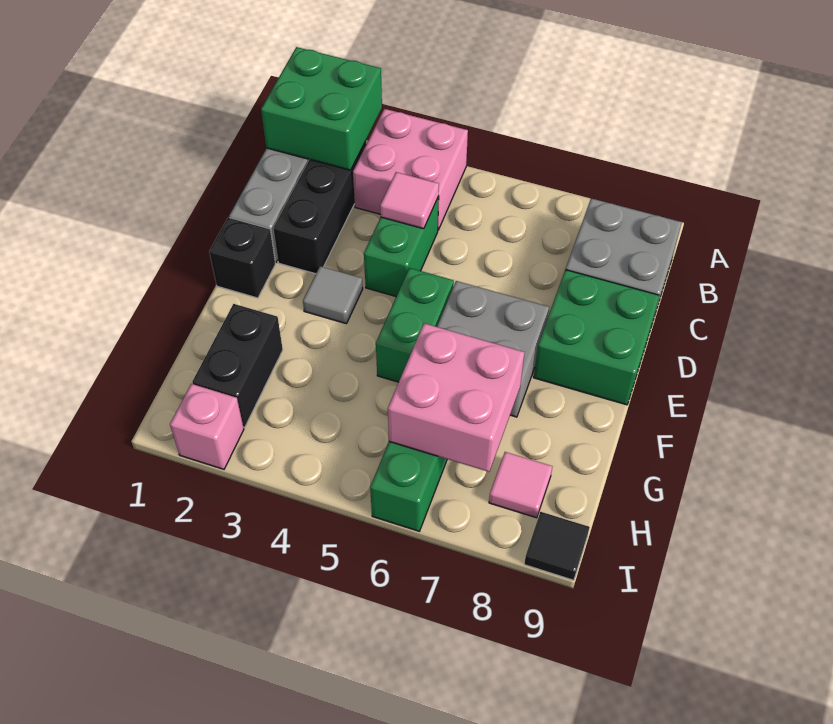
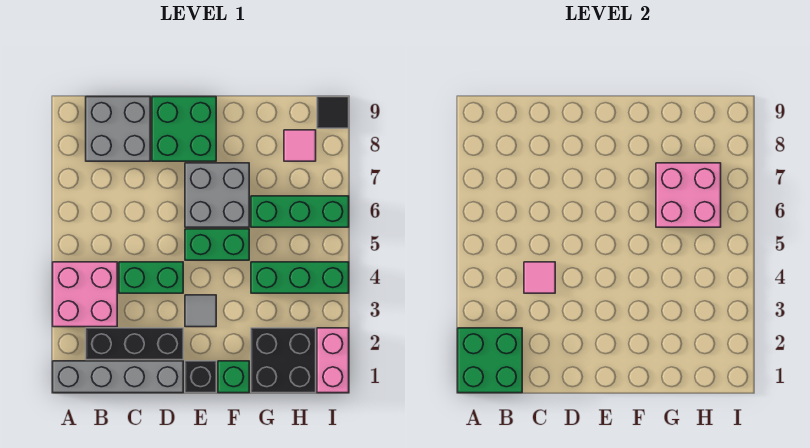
none -> green brick F1 level 1
black brick G2:H2 level 1 -> black brick G1:H2 level 1
none -> green brick G4:I4 level 1
pink brick I2 level 1 -> pink brick I1:I2 level 1

